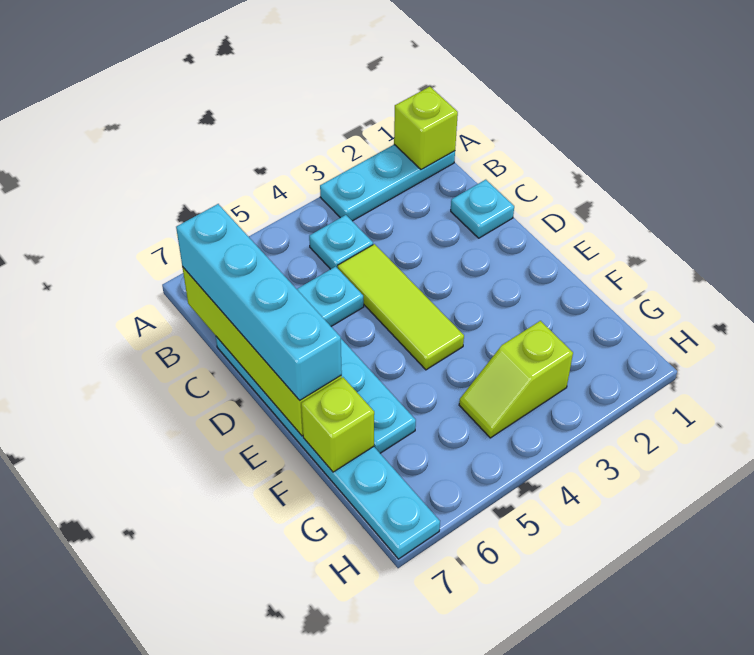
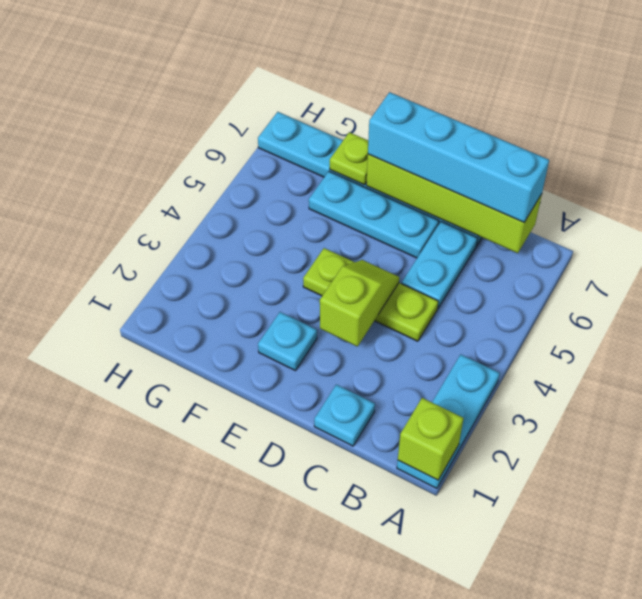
cyan plate B4 level 1 -> cyan plate E2 level 1
lime tile C4:E4 level 1 -> lime plate C4:E4 level 1
lime brick F7 level 2 -> lime plate F7 level 2
lime slope G3:G4 level 1 top 3 -> lime slope D3:D4 level 2 top 3

